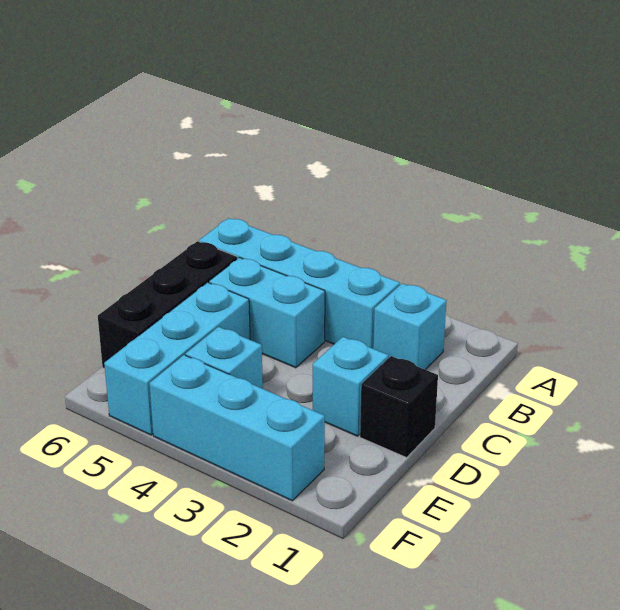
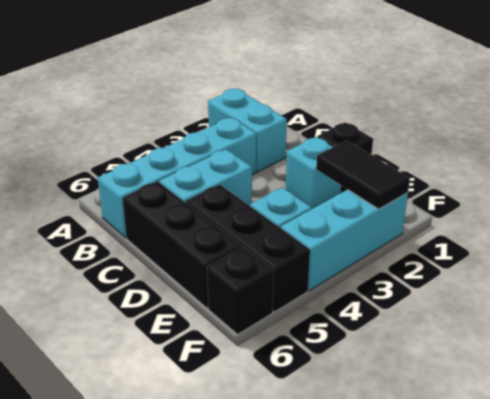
cyan brick B2 level 1 -> cyan brick A2:B2 level 1
cyan brick D5:F5 level 1 -> black brick D5:F5 level 1
none -> black tile E2:F2 level 2
none -> black brick F6 level 1

